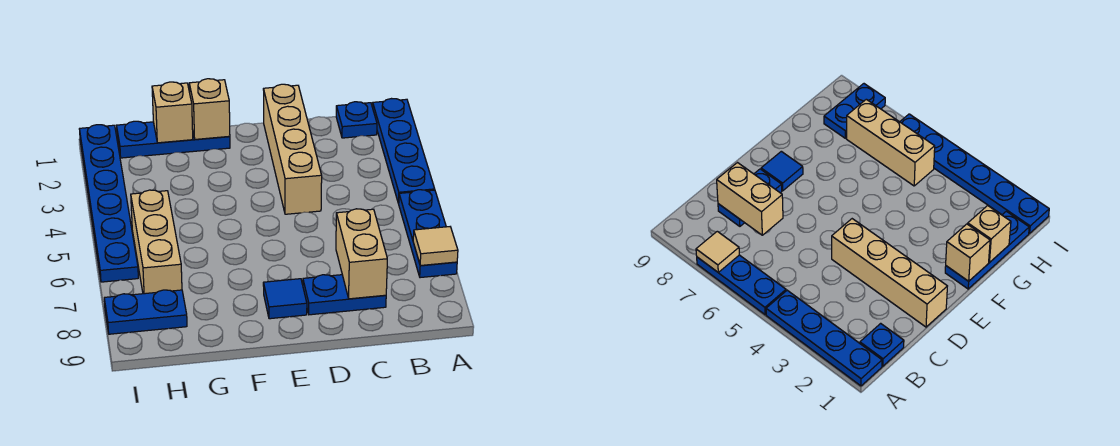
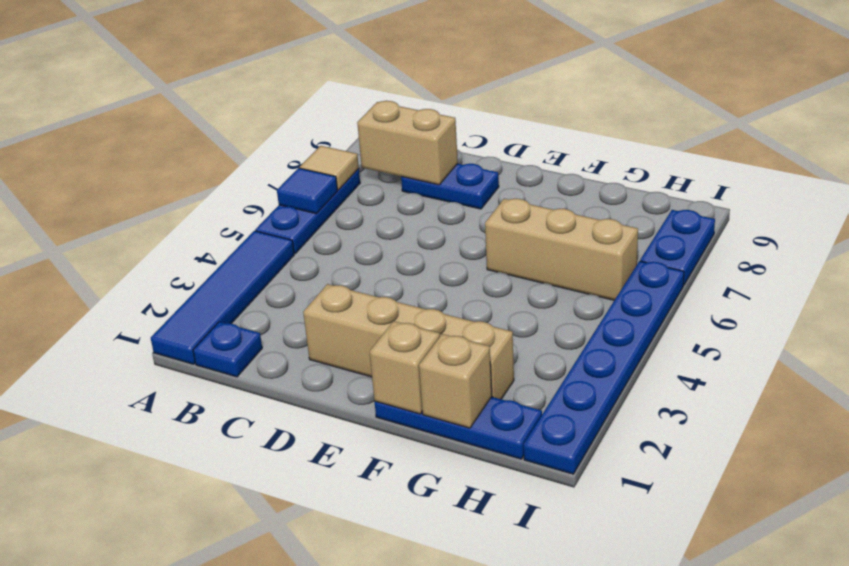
blue plate A1:A4 level 1 -> blue tile A1:A4 level 1
tan brick C7:C8 level 2 -> tan brick B8:C8 level 2
tan brick D1:D4 level 1 -> tan brick D2:G2 level 1
blue tile E8 level 1 -> blue tile A6 level 2
tan brick H5:H7 level 1 -> tan brick F6:H6 level 1
blue plate H8:I8 level 1 -> blue plate I7:I8 level 1

